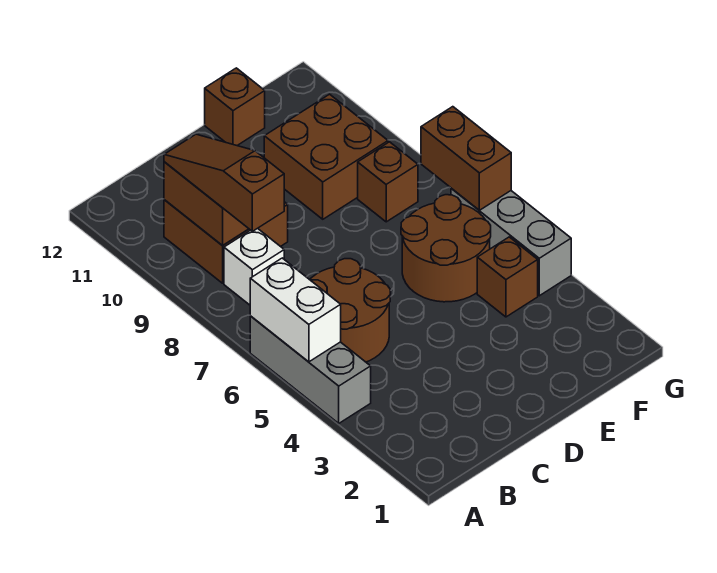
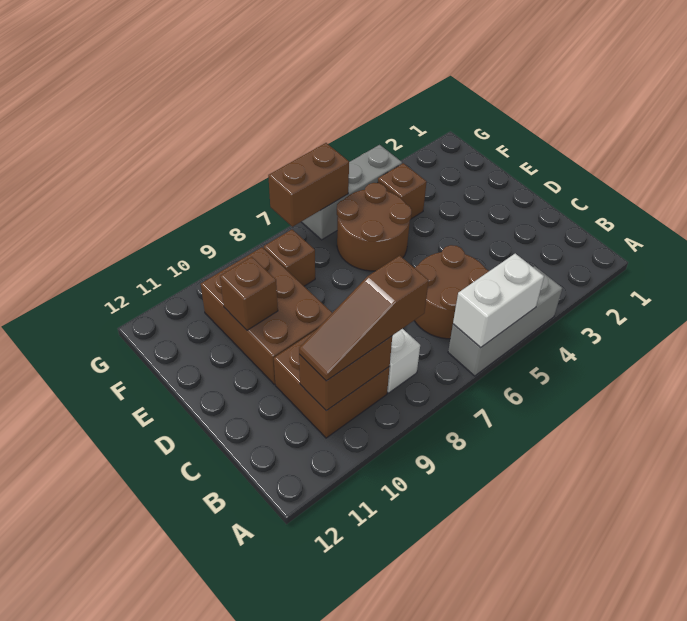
brown brick E9:F10 level 1 -> brown brick D9:F10 level 1
brown brick E12 level 1 -> brown brick E10 level 2

